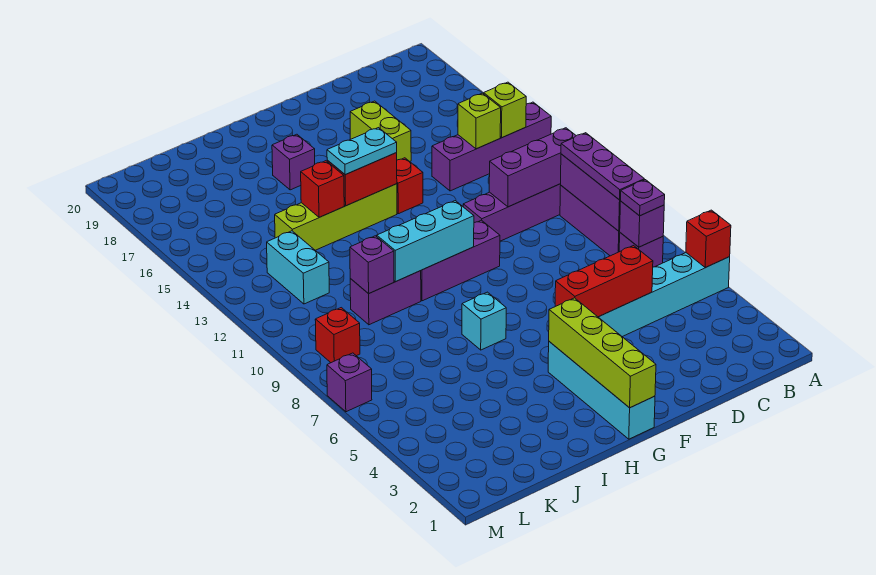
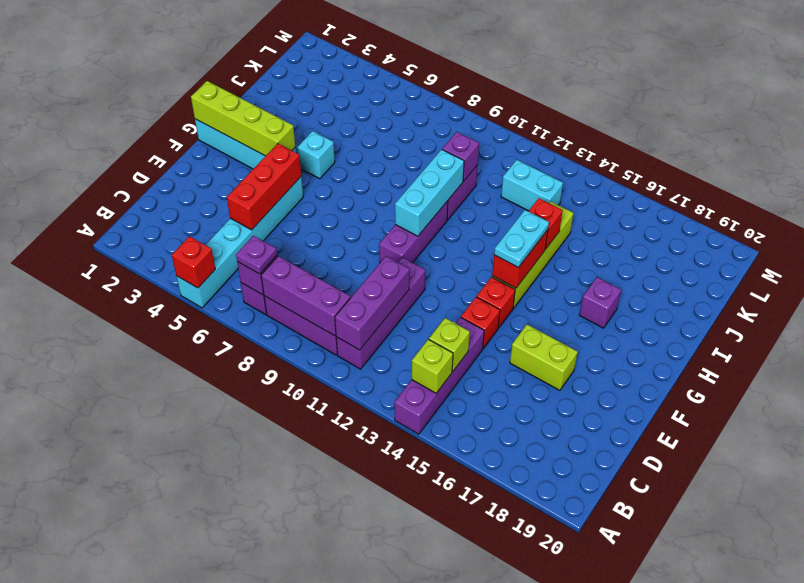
purple plate B8:B10 level 3 -> none
cyan brick H7 level 1 -> cyan brick H5 level 1
red brick L9 level 1 -> red brick E14 level 1
purple brick M7 level 1 -> none

